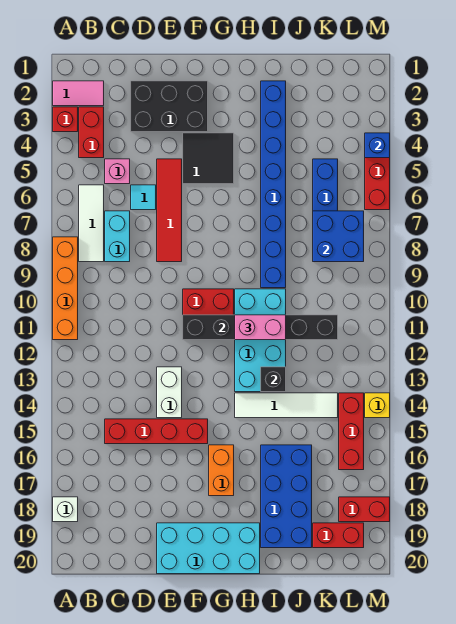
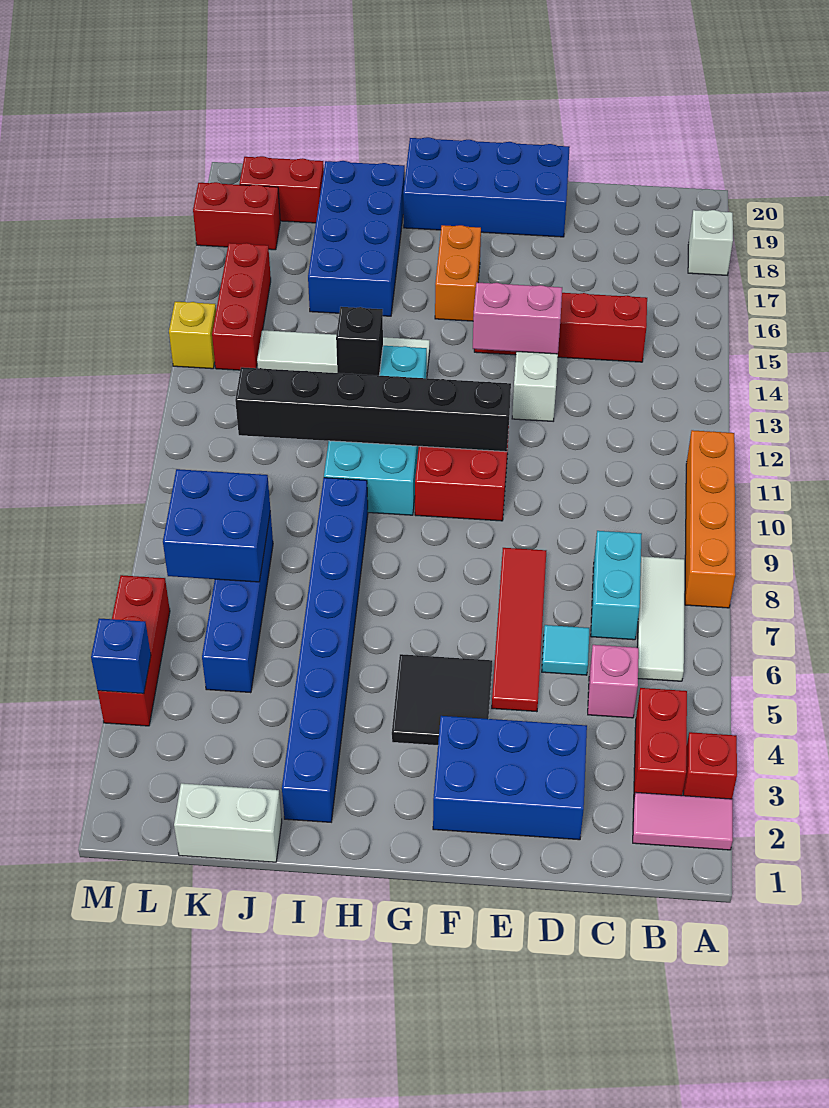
black brick D2:F3 level 1 -> blue brick D2:F3 level 1
cyan brick E19:H20 level 1 -> blue brick E19:H20 level 1
pink brick H11:I11 level 3 -> pink brick E14:F14 level 2
none -> white brick J1:K1 level 1

